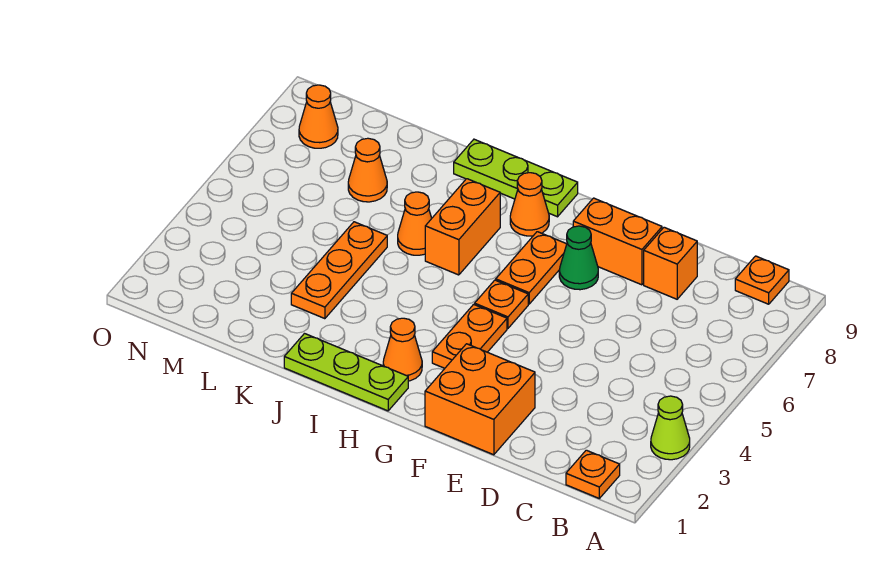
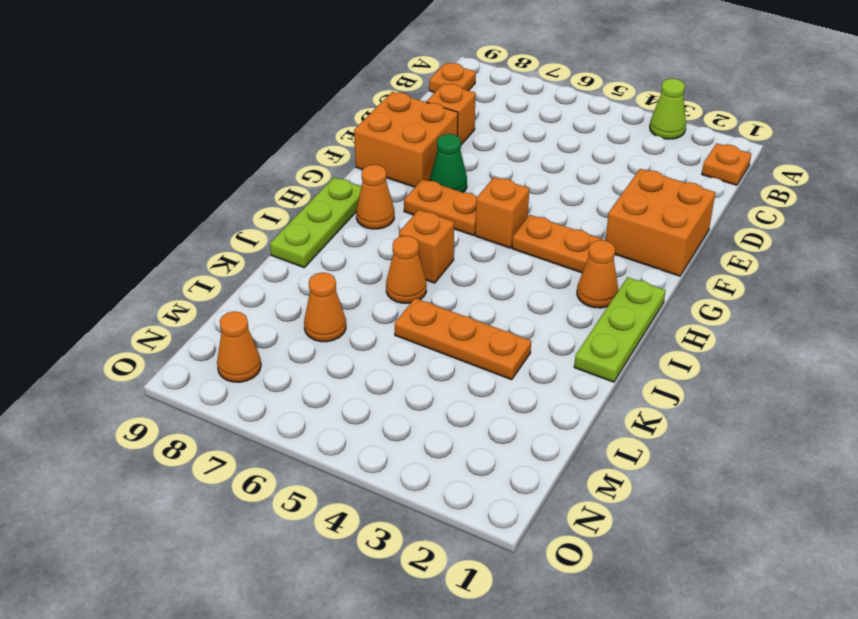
orange brick E8:F8 level 1 -> orange brick E8:F9 level 1
orange plate G5 level 1 -> orange brick G5 level 1
orange brick I6:I7 level 1 -> orange brick I6 level 1

